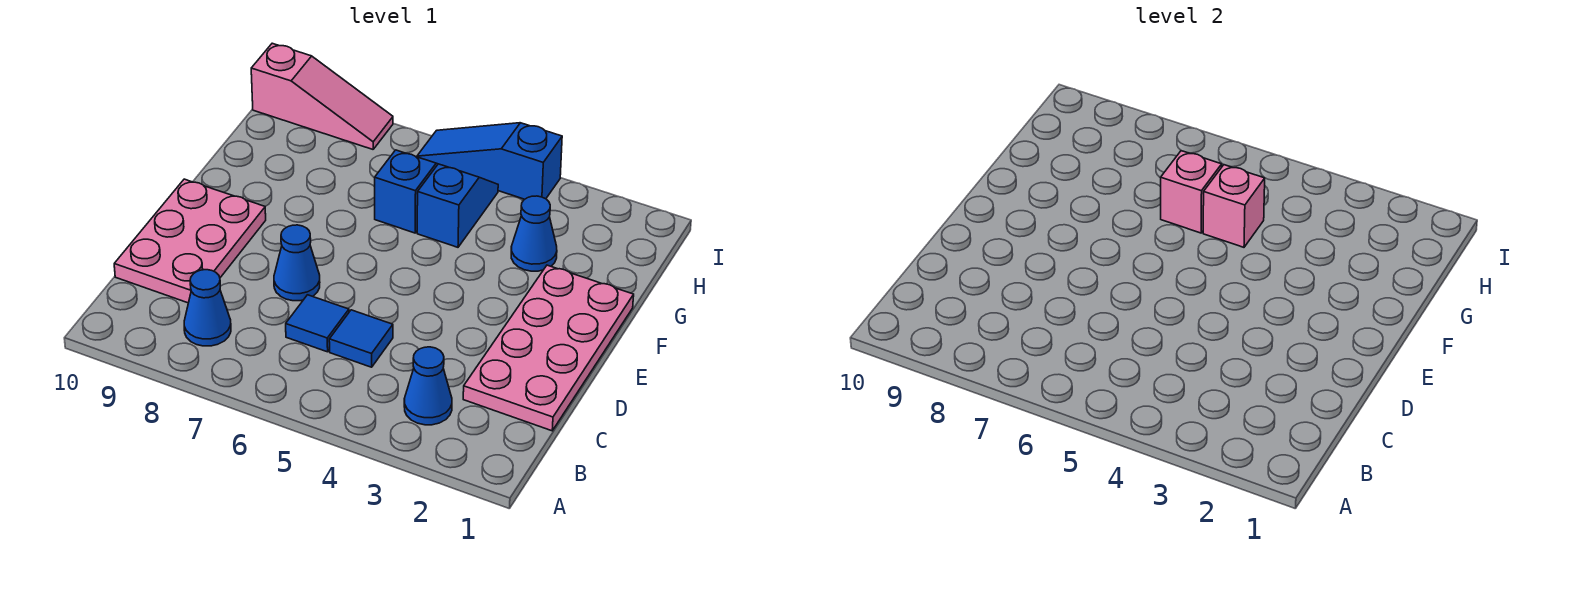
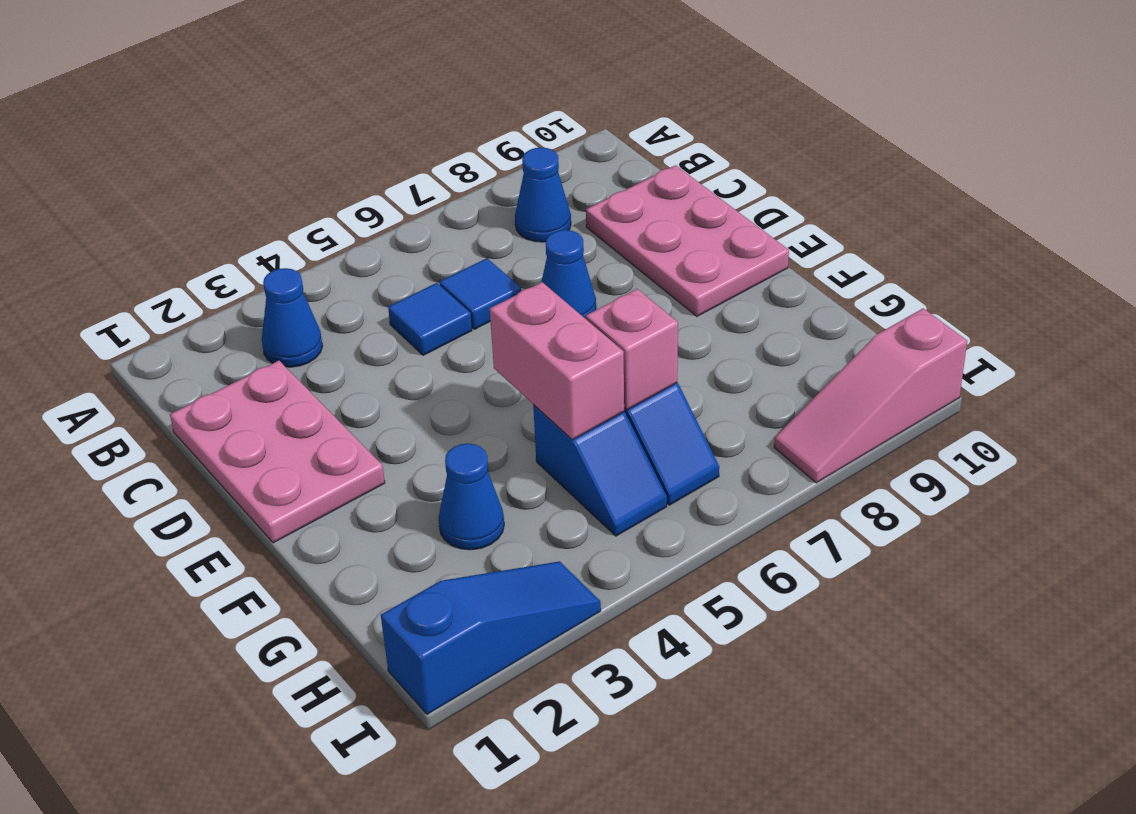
pink plate C1:F2 level 1 -> pink plate C1:E2 level 1
pink brick G5 level 2 -> pink brick F5:G5 level 2
blue slope I4:I6 level 1 top 4 -> blue slope I1:I3 level 1 top 1

